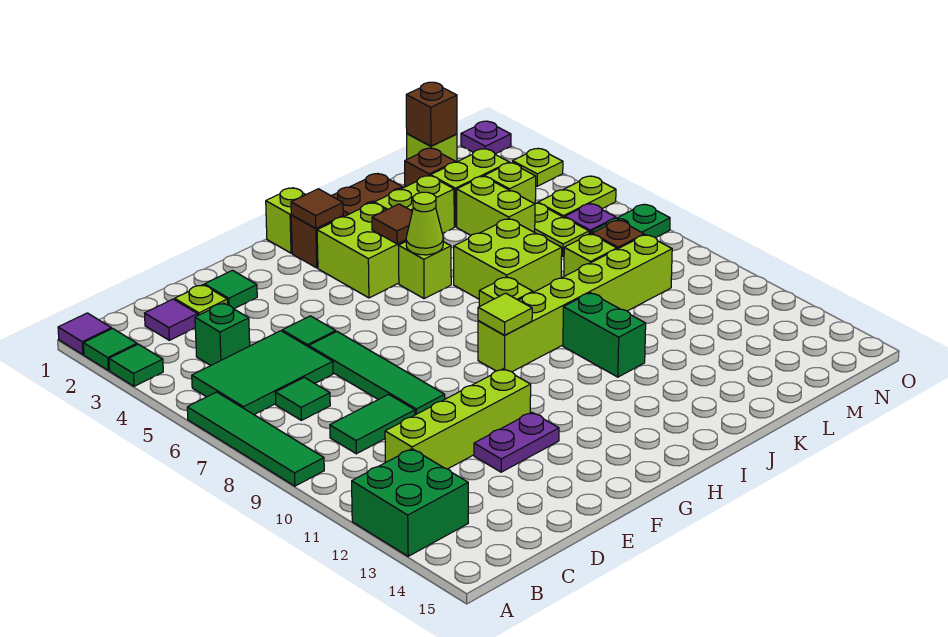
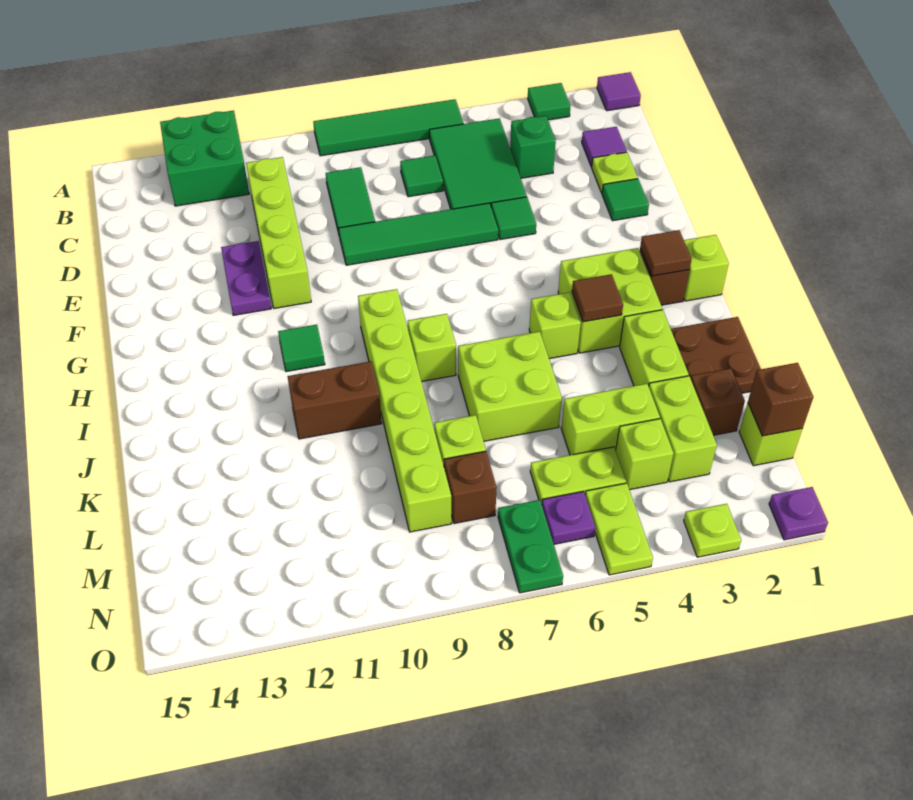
green tile A2 level 1 -> green tile H11 level 1
lime tile H9 level 2 -> none
lime cone I5 level 2 -> none
green brick J10:J11 level 1 -> brown brick J10:J11 level 1

